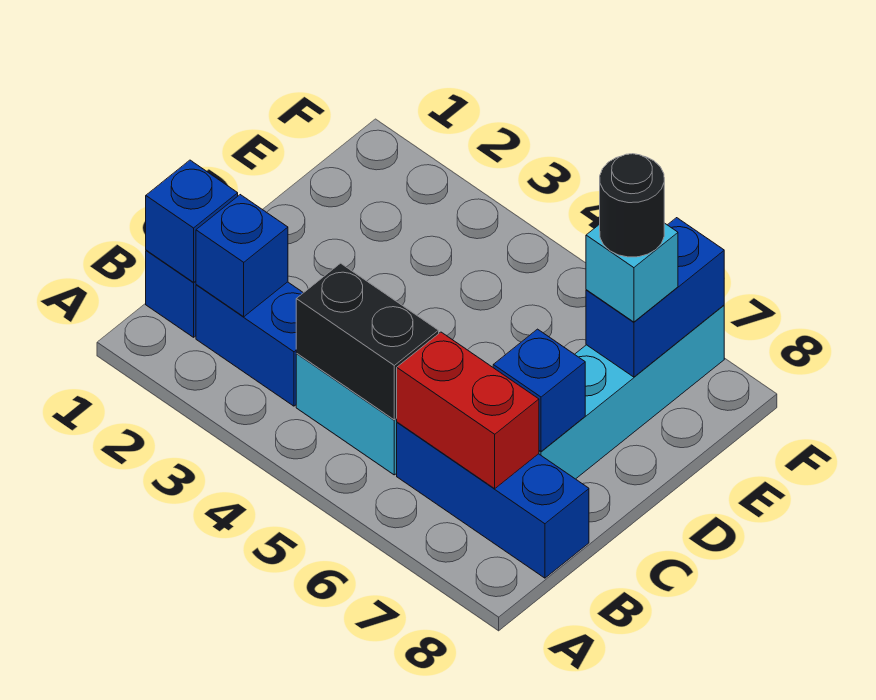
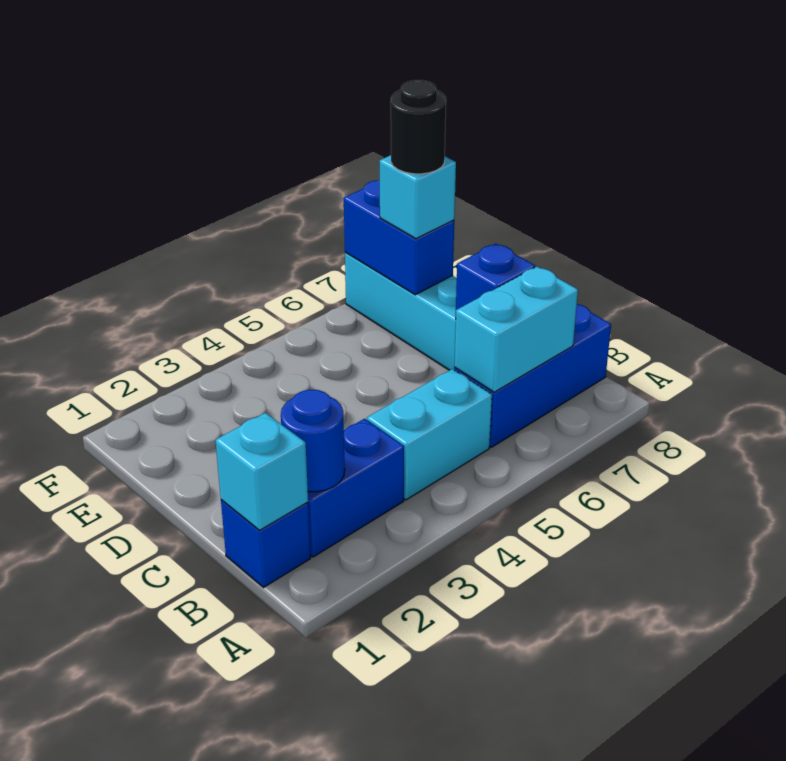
blue brick B1 level 2 -> cyan brick B1 level 2
blue brick B2 level 2 -> blue round brick B2 level 2
black brick B4:B5 level 2 -> none
red brick B6:B7 level 2 -> cyan brick B6:B7 level 2

